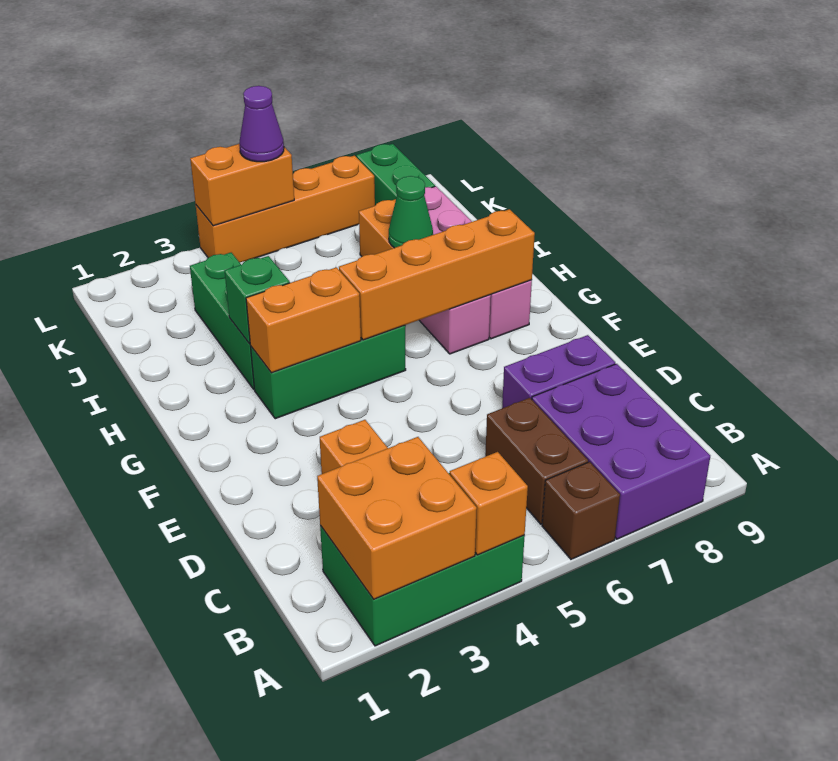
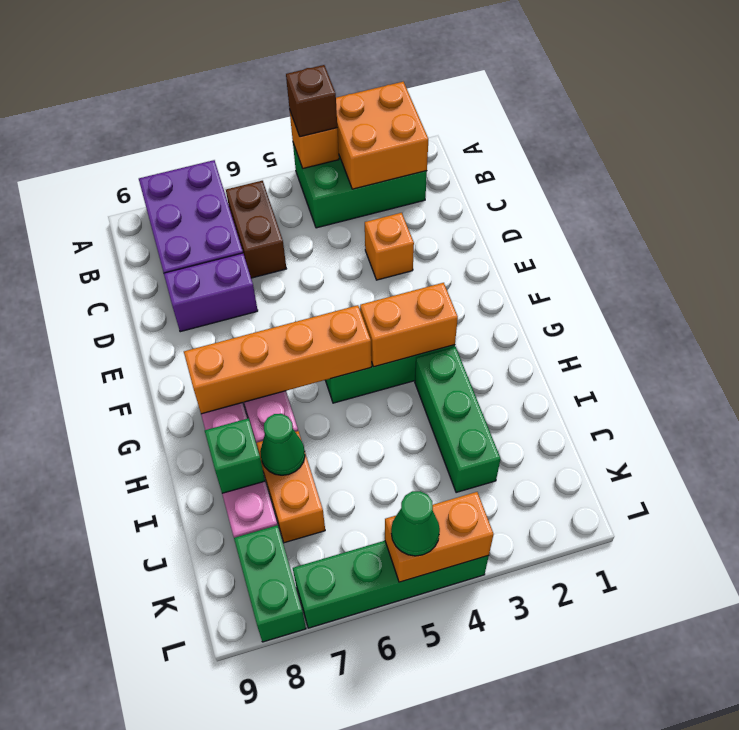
brown brick A6 level 1 -> brown brick A4 level 3
green brick H3 level 2 -> green brick I8 level 2
orange brick L4:L7 level 1 -> green brick L4:L7 level 1
purple cone L5 level 3 -> green cone L5 level 3

